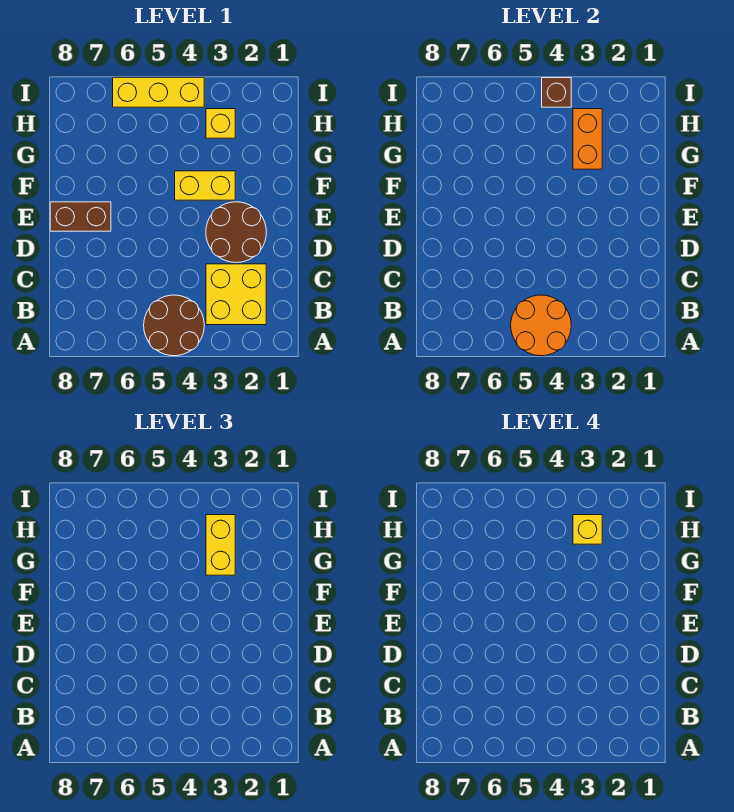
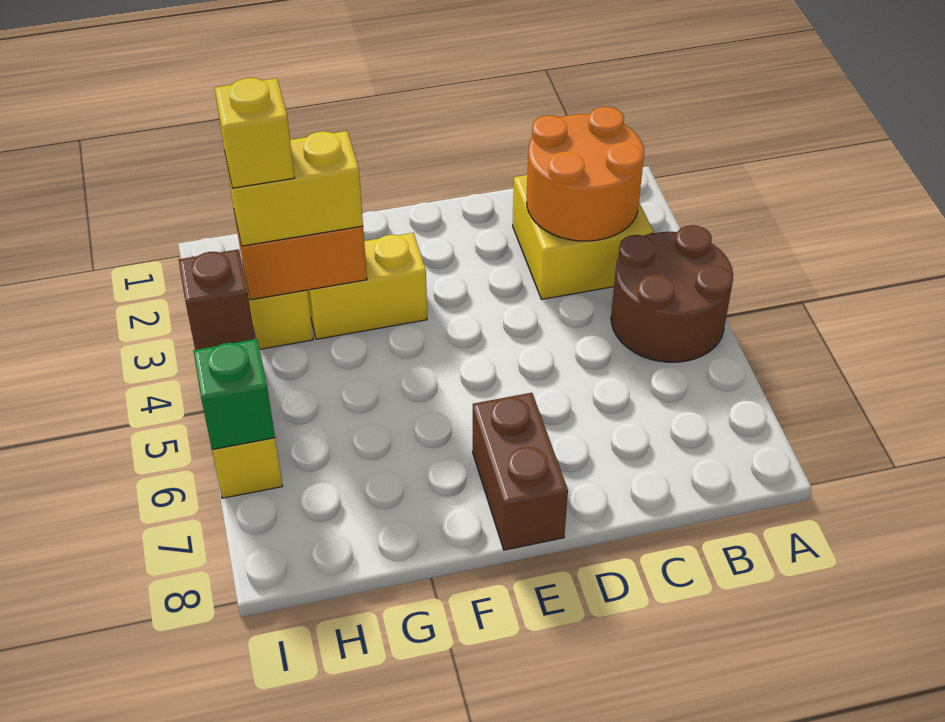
orange round brick A4:B5 level 2 -> orange round brick B2:C3 level 2
brown round brick D2:E3 level 1 -> none
yellow brick F3:F4 level 1 -> yellow brick F3:G3 level 1
none -> green brick I6 level 2

